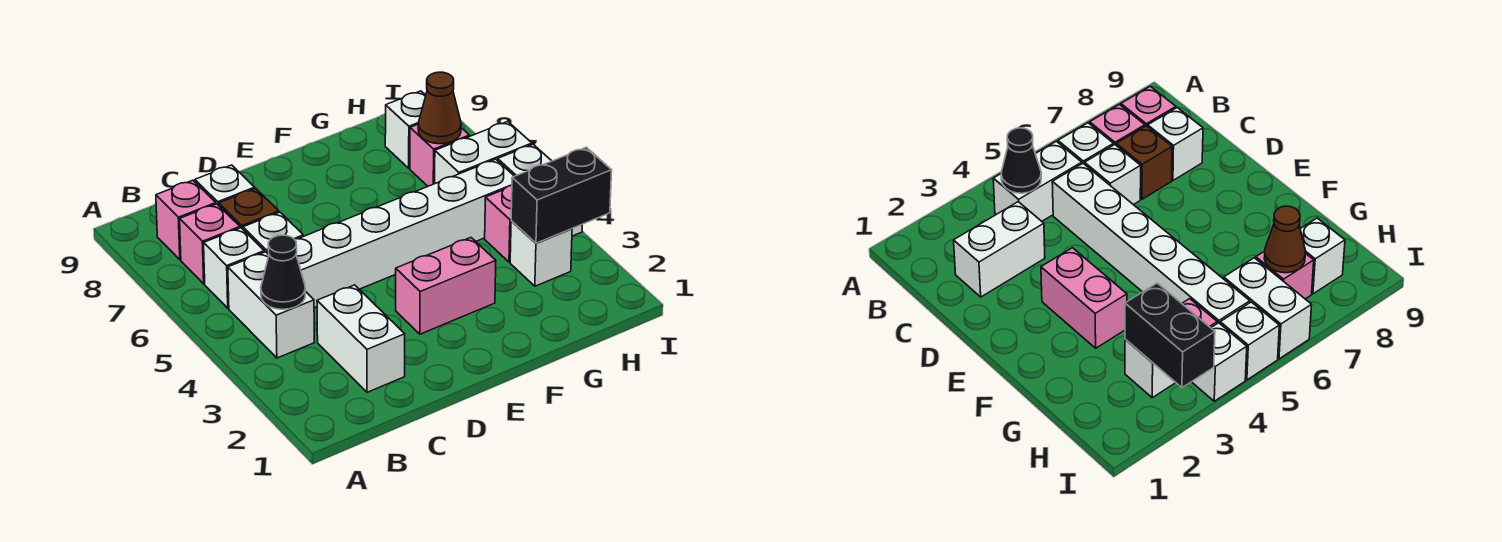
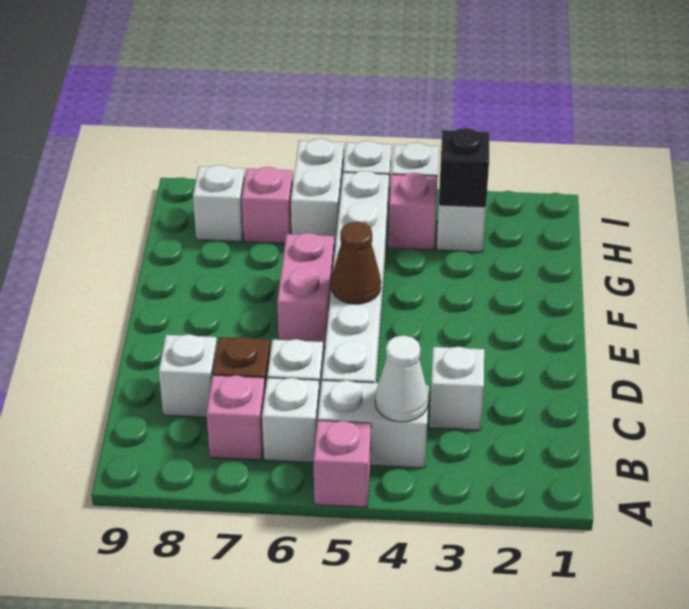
black cone B4 level 2 -> white cone B4 level 2
pink brick B8 level 1 -> pink brick A5 level 1
white brick C2:C3 level 1 -> white brick C3 level 1
pink brick E3:F3 level 1 -> pink brick E6:F6 level 1
black brick H3:I3 level 2 -> black brick H3 level 2
brown cone H7 level 2 -> brown cone E5 level 2

